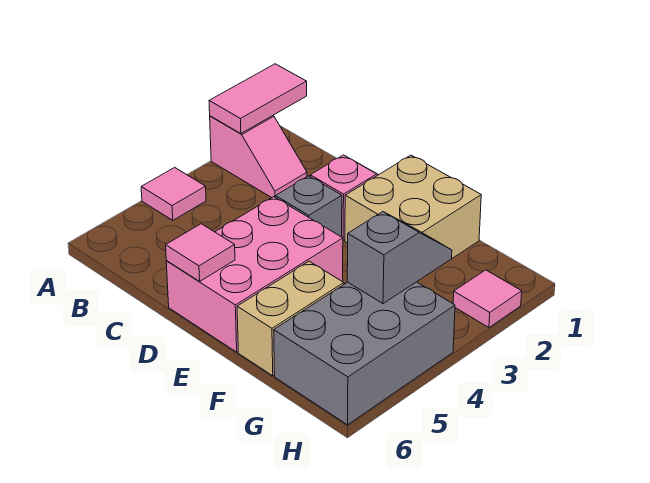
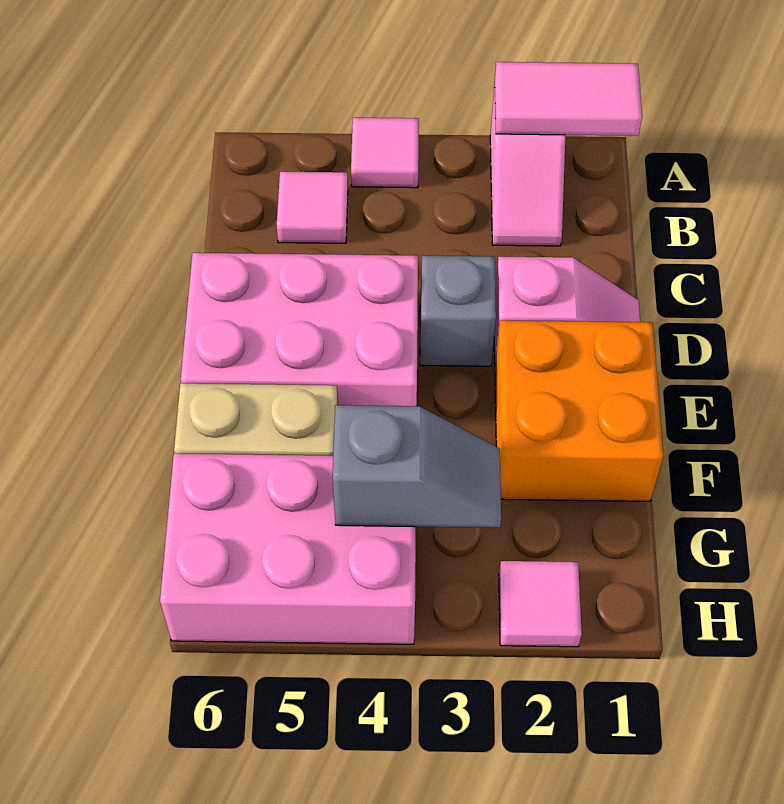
pink tile D6 level 2 -> pink tile B5 level 1
tan brick E1:F2 level 1 -> orange brick E1:F2 level 1
grey brick G4:H6 level 1 -> pink brick G4:H6 level 1

